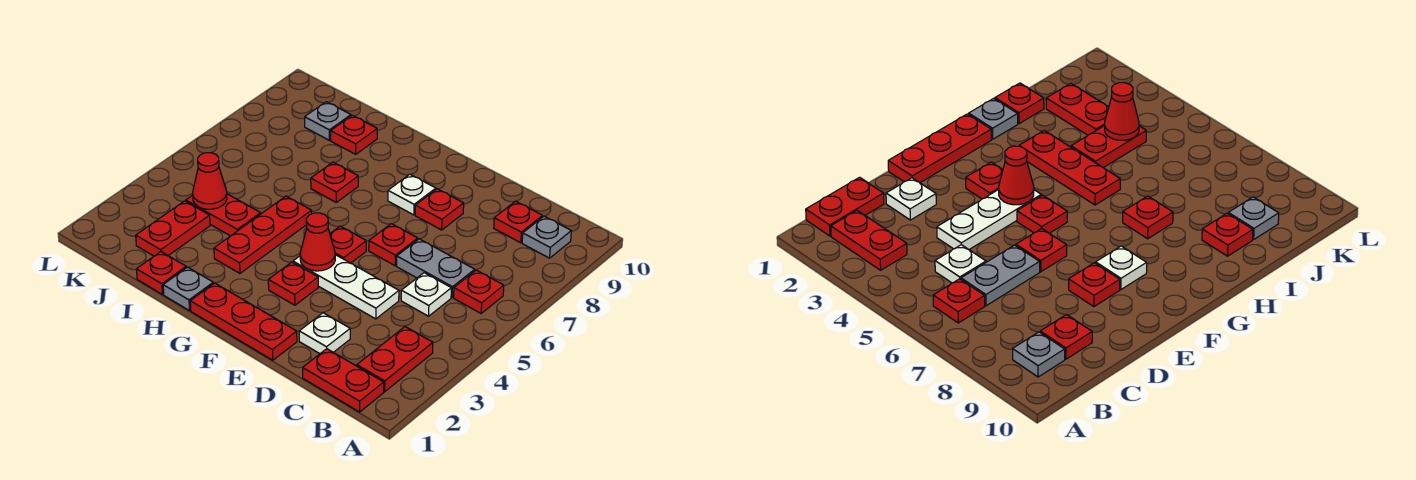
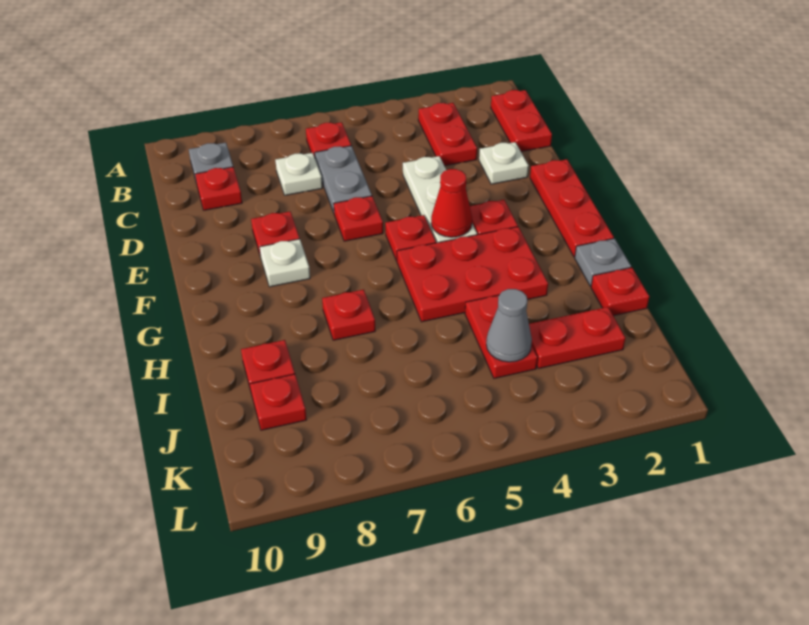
red plate B2:B3 level 1 -> red plate B3:C3 level 1
white plate C5 level 1 -> white plate C7 level 1
red plate H3:H5 level 1 -> red plate G3:H5 level 1
red cone J4 level 2 -> grey cone J4 level 2
grey plate J9 level 1 -> red plate J9 level 1

